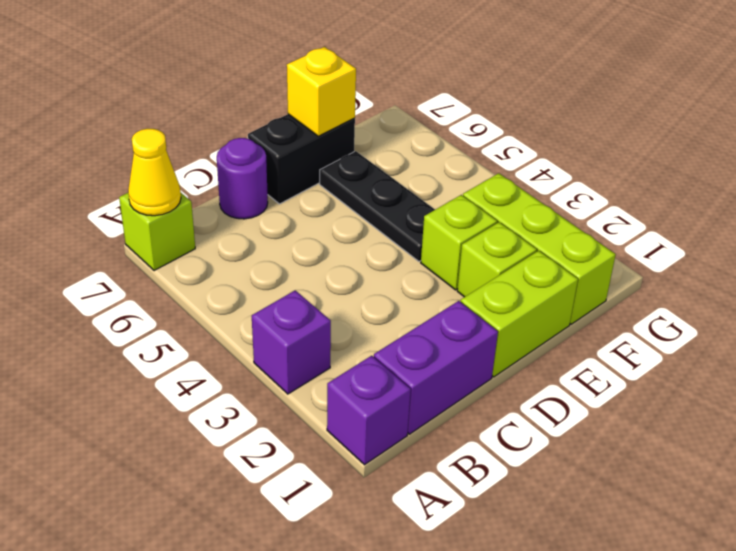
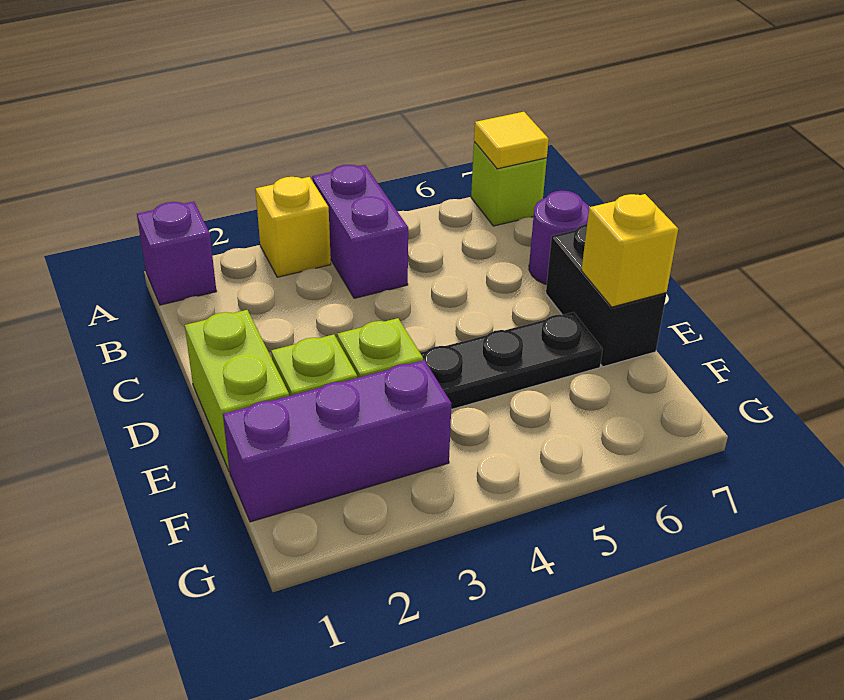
purple brick A3 level 1 -> yellow brick A3 level 1
yellow cone A7 level 2 -> yellow tile A7 level 2
purple brick B1:C1 level 1 -> purple brick A4:B4 level 1
lime brick F1:F3 level 1 -> purple brick F1:F3 level 1

